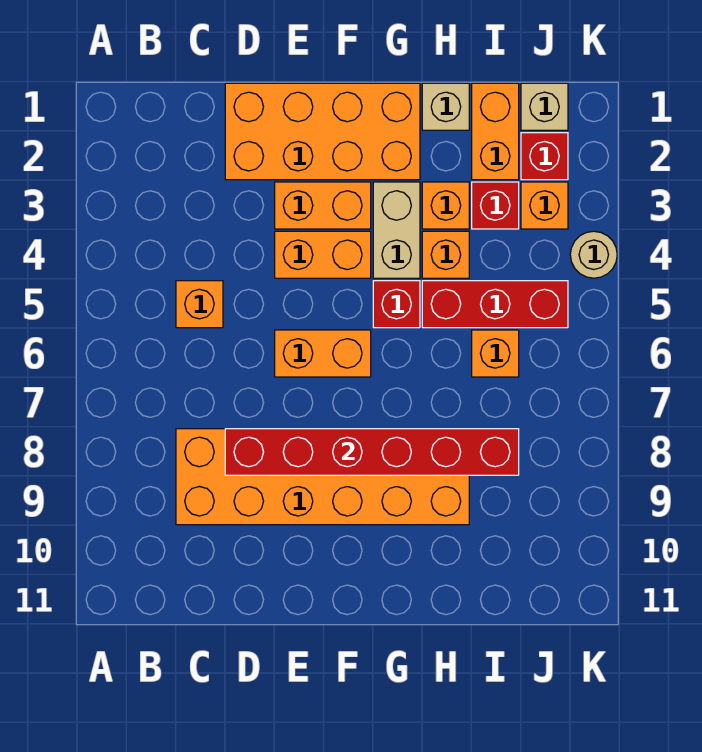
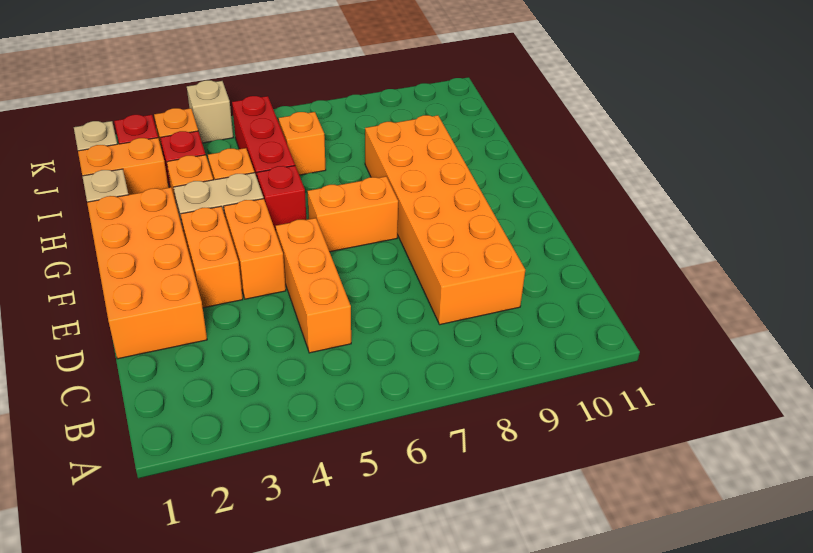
orange brick C5 level 1 -> orange brick C5:E5 level 1
red brick D8:I8 level 2 -> none
orange brick E6:F6 level 1 -> orange brick F6:F7 level 1
tan round brick K4 level 1 -> tan brick K4 level 1

